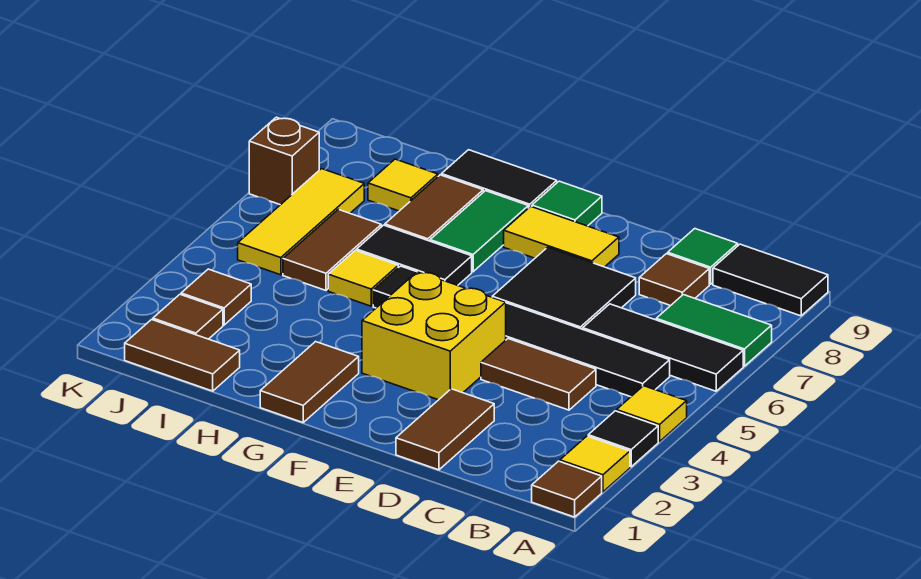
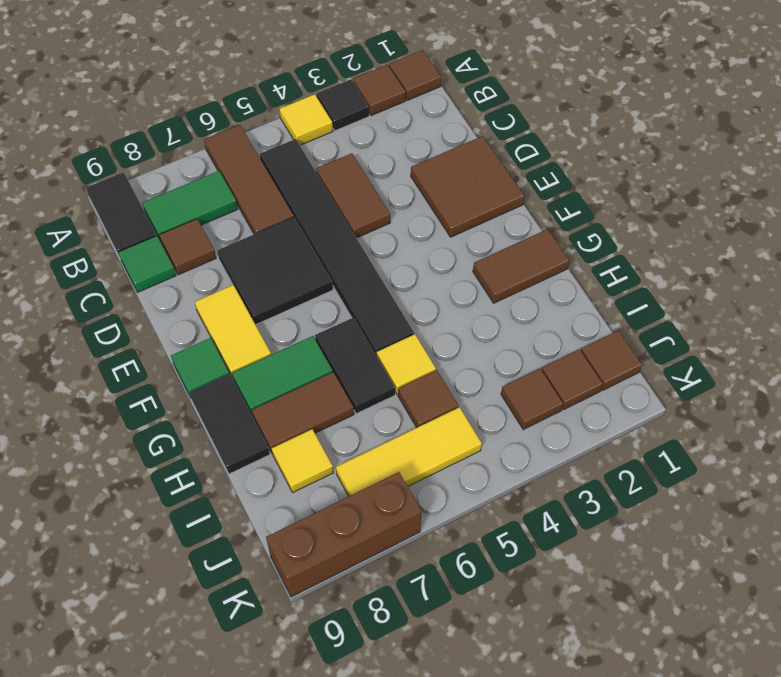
yellow tile A2 level 1 -> brown tile A2 level 1
black tile A6:C6 level 1 -> brown tile A6:C6 level 1
green tile A7:B7 level 1 -> green tile B7:B8 level 1
brown tile D1:D2 level 1 -> brown tile D1:E2 level 1
yellow brick E3:F4 level 1 -> none
brown tile I1:J1 level 1 -> brown tile J1 level 1
brown tile I5:I6 level 1 -> brown tile I5 level 1
brown brick K7 level 1 -> brown brick K7:K9 level 1

